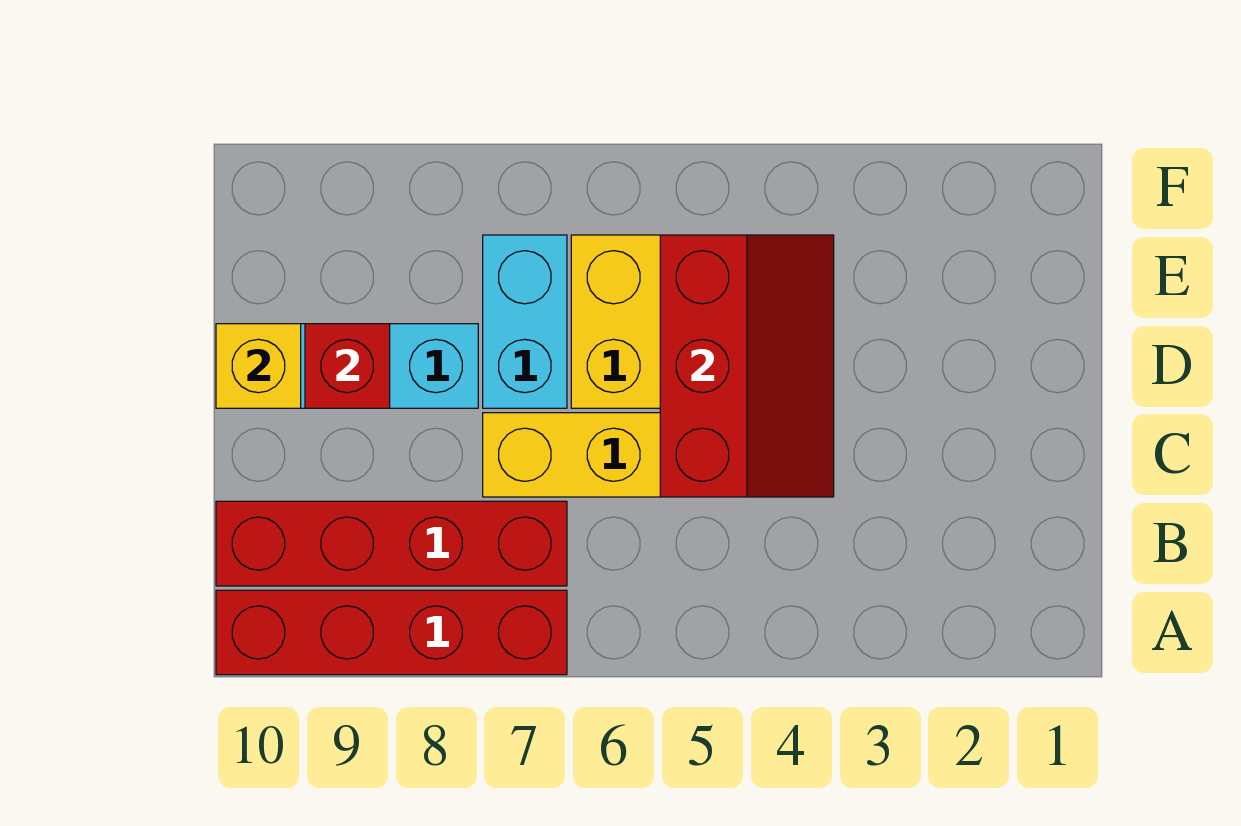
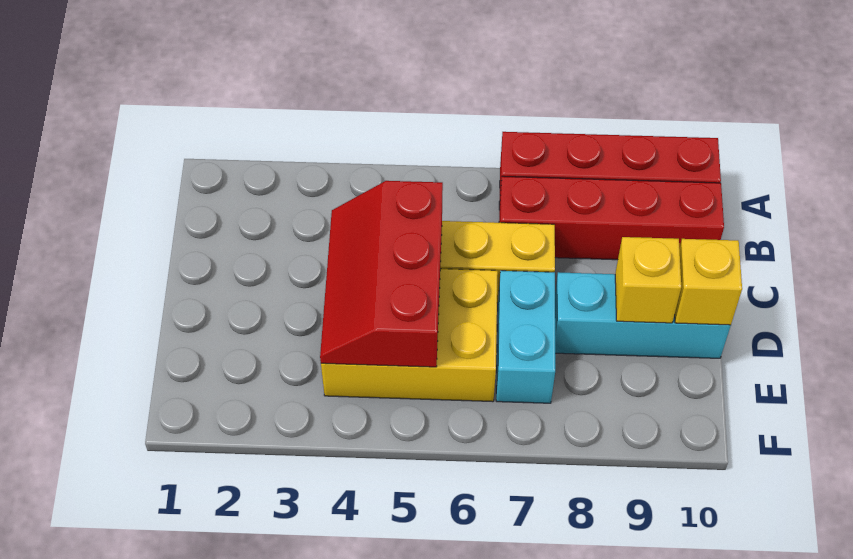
red brick D9 level 2 -> yellow brick D9 level 2

